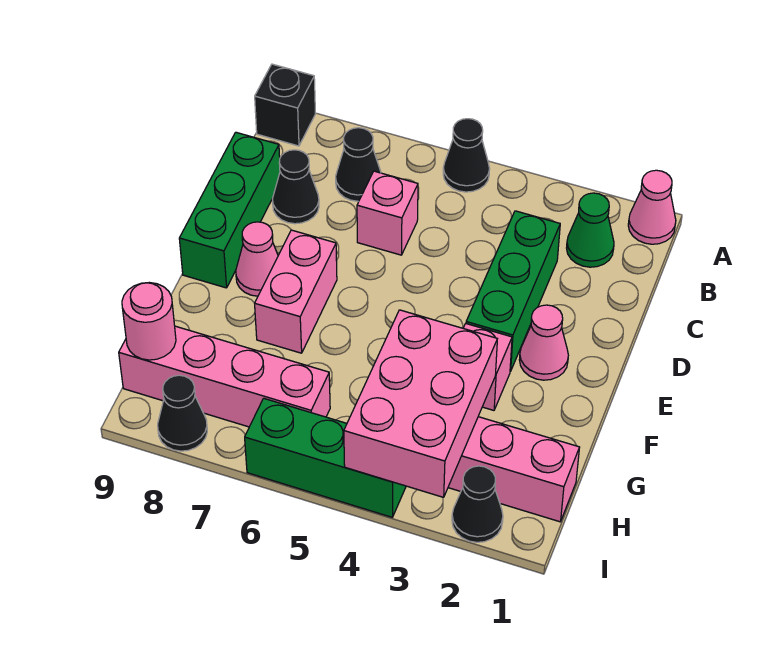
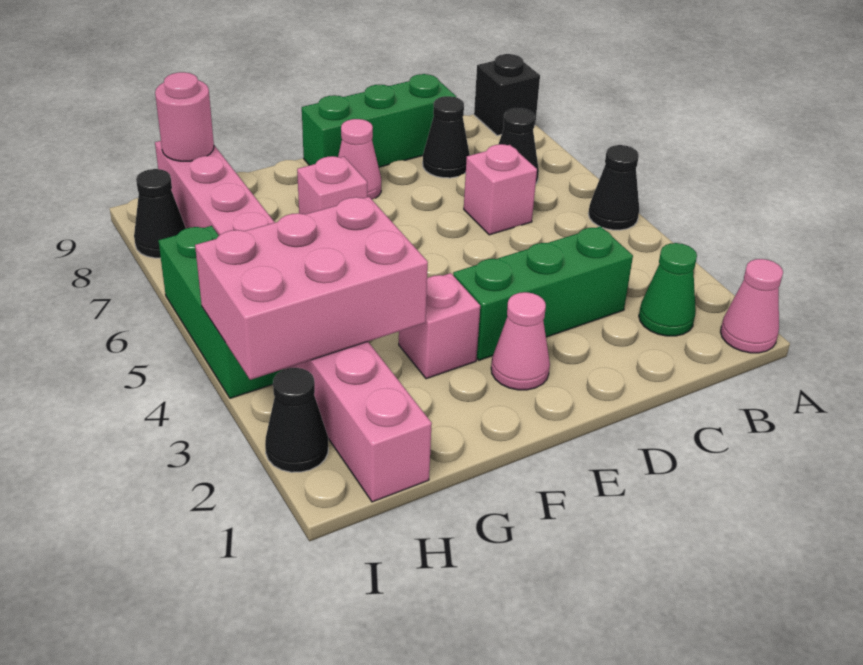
pink brick E7:F7 level 1 -> pink brick F7 level 1

